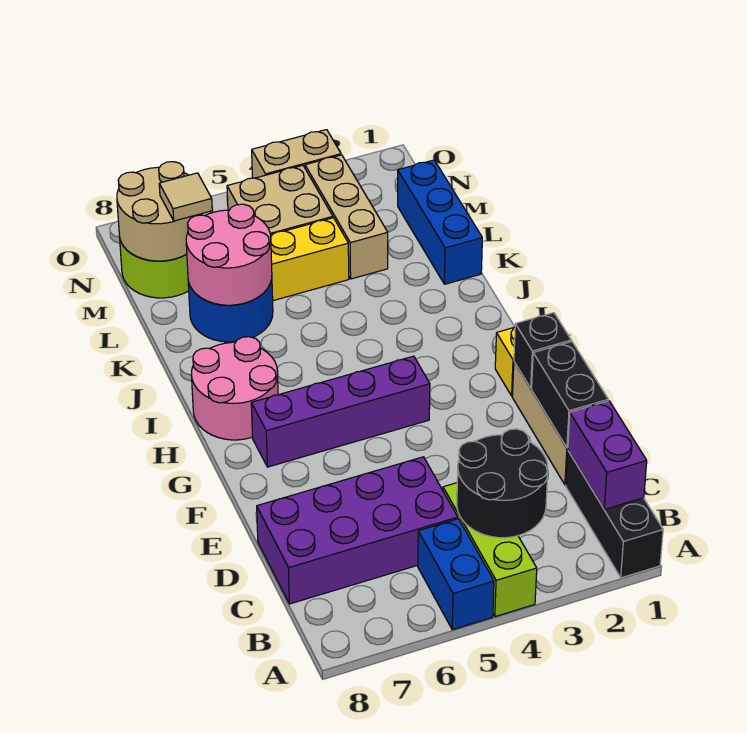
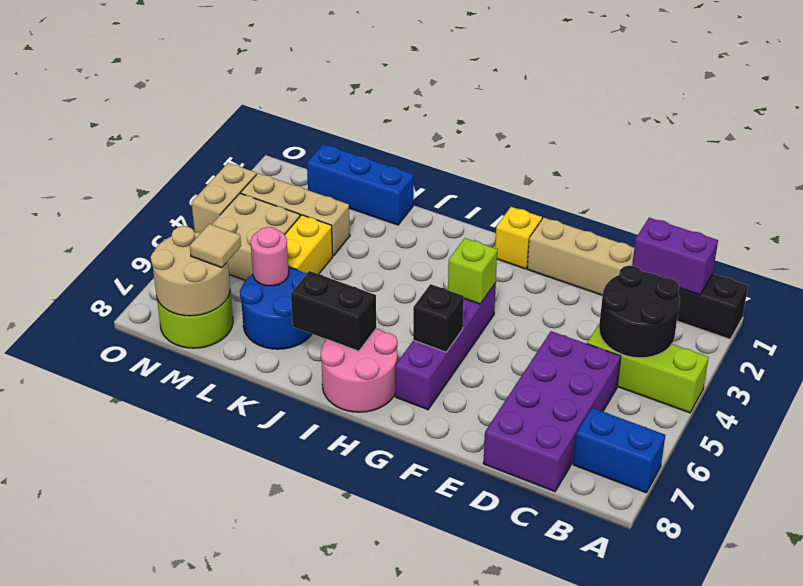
blue brick A5:B5 level 1 -> blue brick A7:B7 level 1
black brick D1:E1 level 2 -> black brick I7:J7 level 2
black brick F1 level 2 -> black brick G6 level 2
none -> lime brick G4 level 2
pink round brick K6:L7 level 2 -> pink round brick L6 level 2

